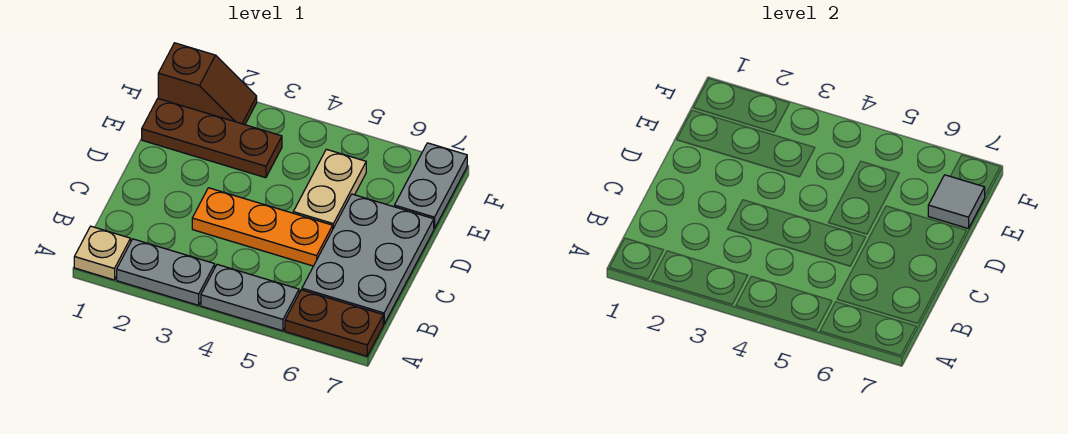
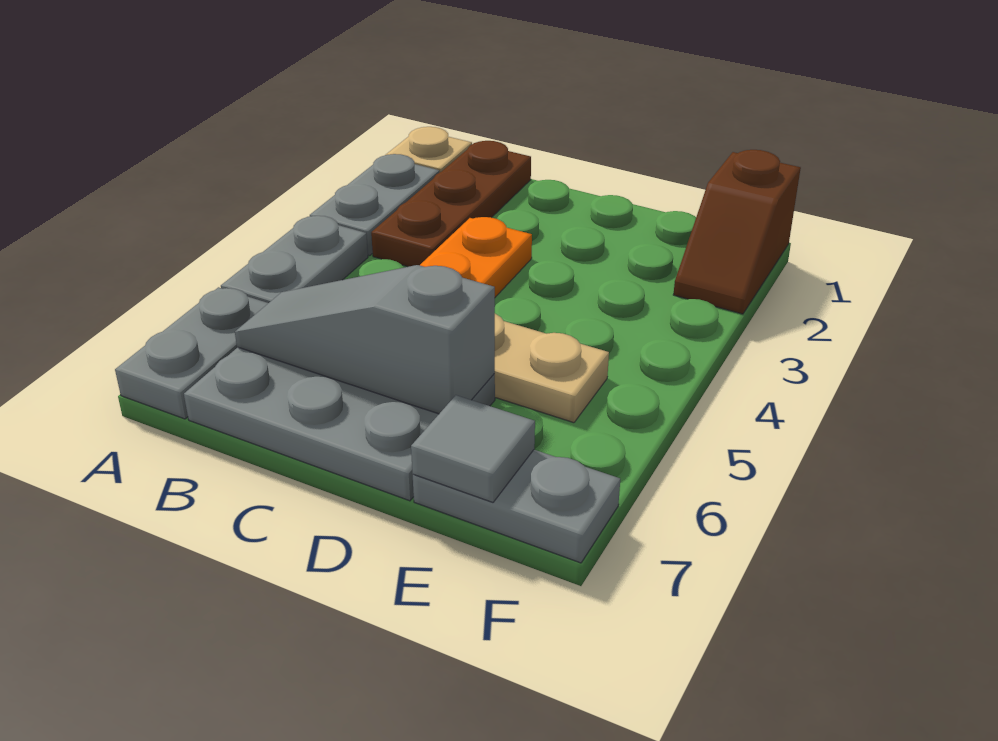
brown plate A6:A7 level 1 -> grey plate A6:A7 level 1
none -> grey slope B6:D6 level 2 top D
brown plate E1:E3 level 1 -> brown plate B1:B3 level 1

